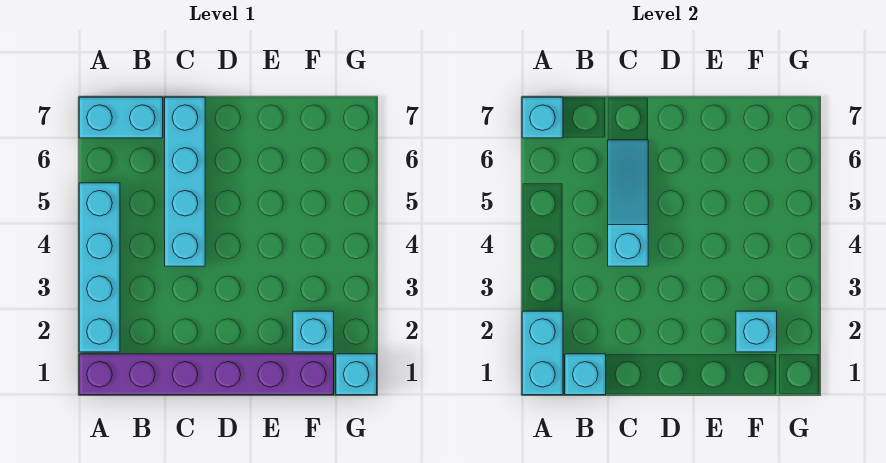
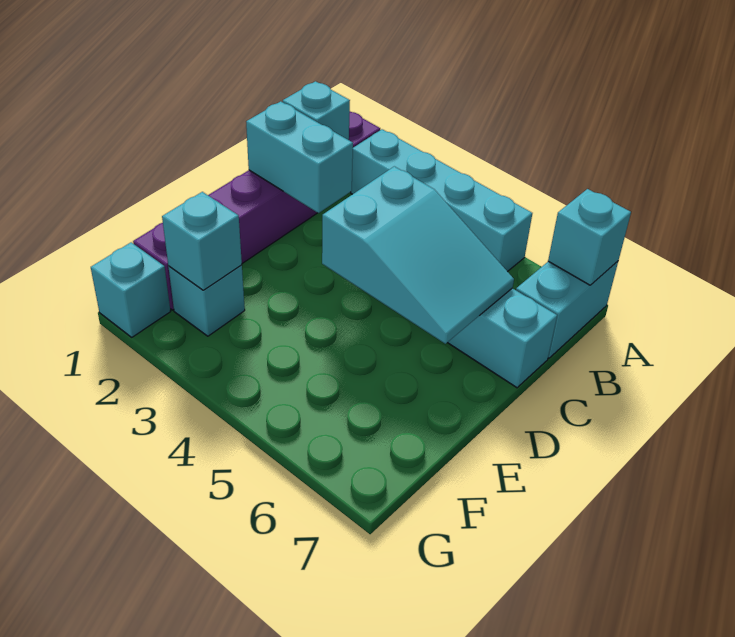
cyan brick A1:A2 level 2 -> cyan brick C1:C2 level 2
cyan slope C4:C6 level 2 top 4 -> cyan slope C4:D6 level 2 top 4

